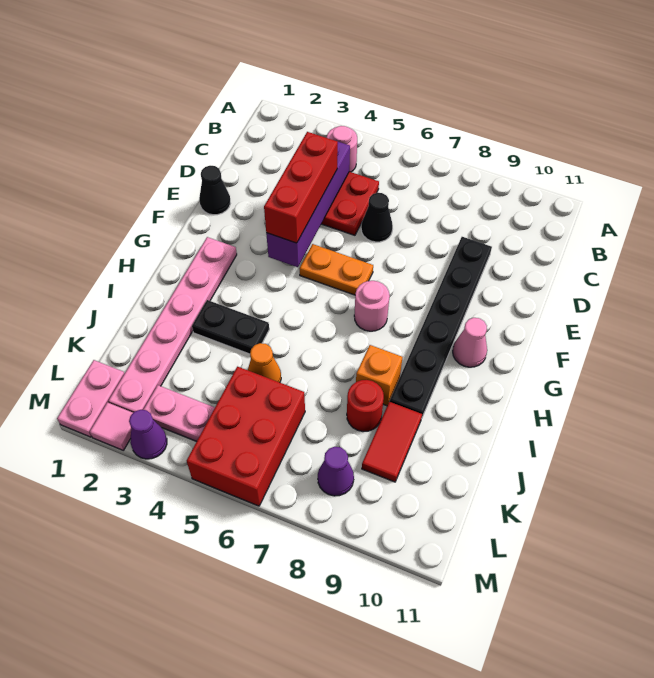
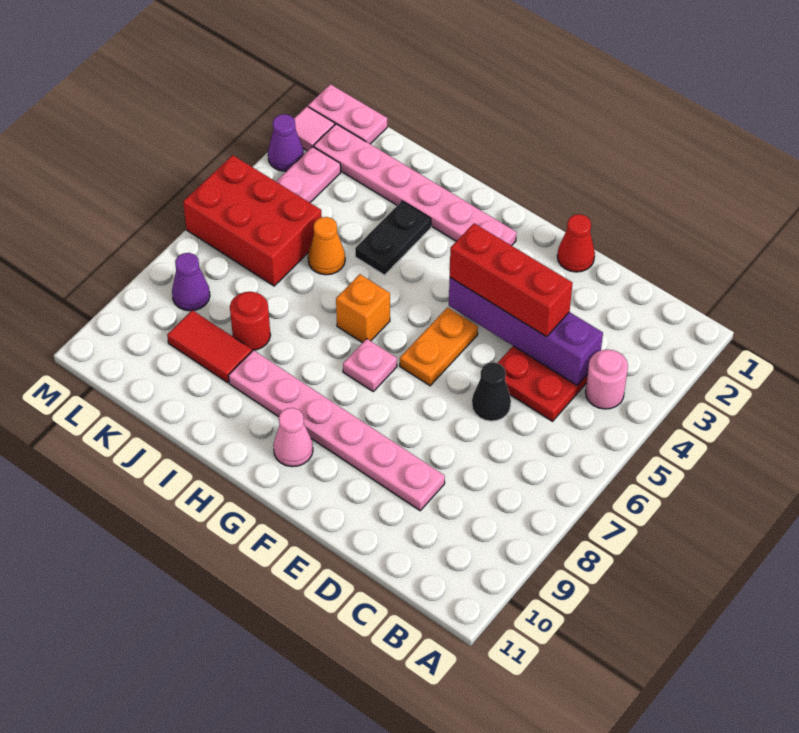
black plate D9:I9 level 1 -> pink plate D9:I9 level 1
black cone E1 level 1 -> red cone E1 level 1
pink round brick G7 level 1 -> pink plate G7 level 1
orange brick I8 level 1 -> orange brick H6 level 1

